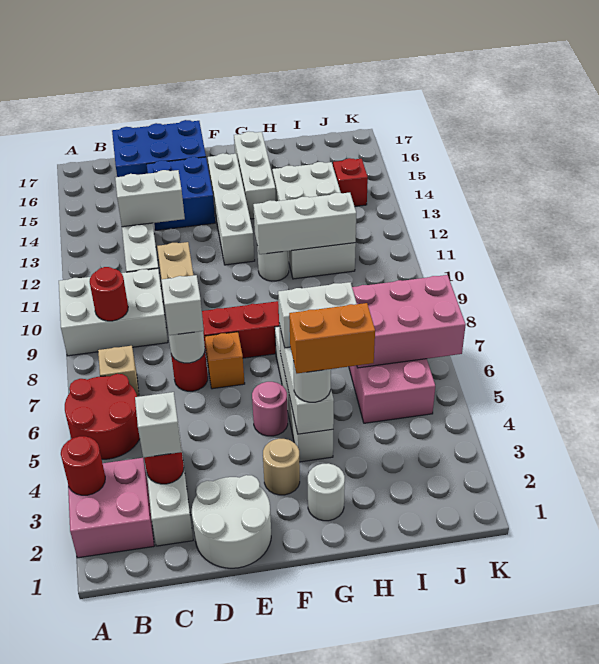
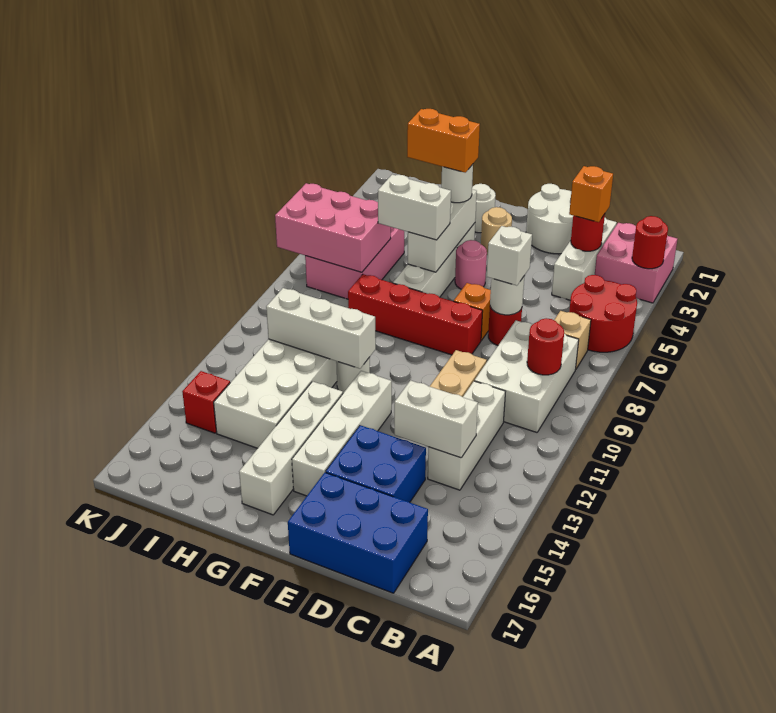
white brick A9:C10 level 1 -> white brick B8:C10 level 1
white brick C3 level 3 -> orange brick C3 level 3
white brick G14:G16 level 1 -> white brick G13:G16 level 1

